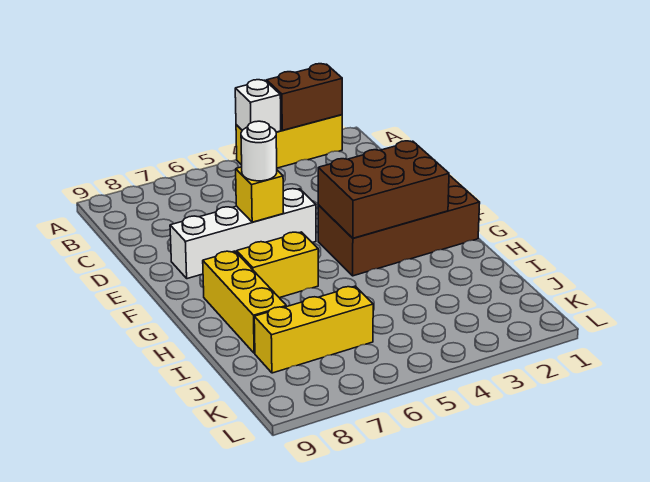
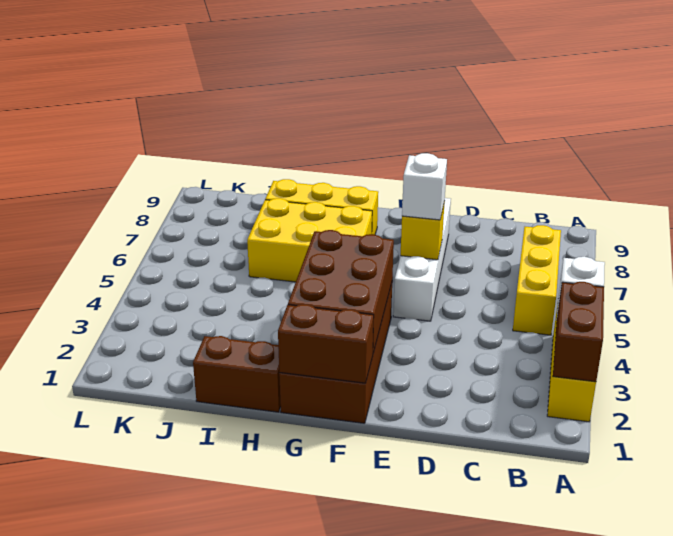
white round brick E6 level 3 -> white brick E6 level 3
none -> brown brick F1:G1 level 2
yellow brick G6:G7 level 1 -> yellow brick G6:I7 level 1
none -> brown brick H1:I1 level 1
yellow brick J6:J8 level 1 -> yellow brick B5:B7 level 1

